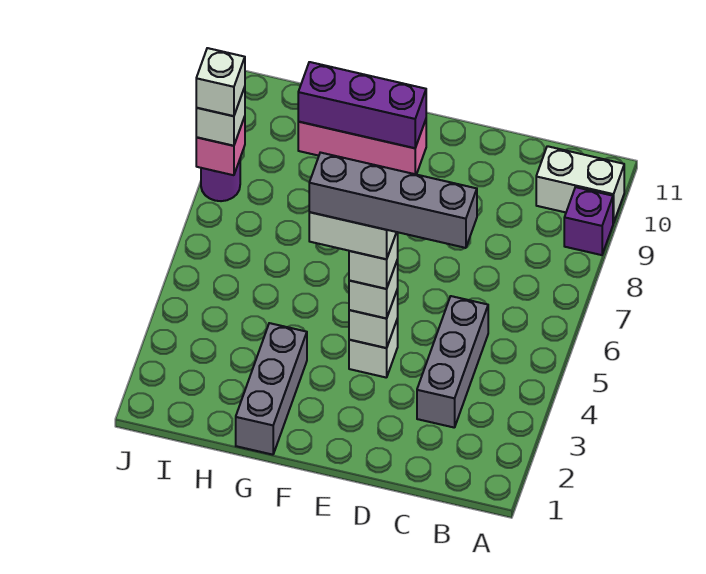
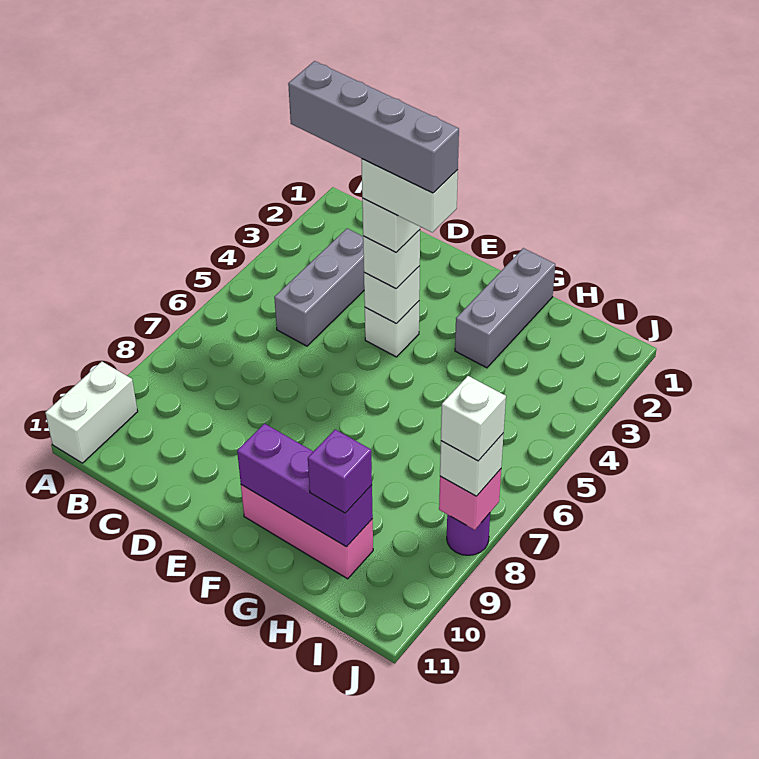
purple brick A9 level 1 -> purple brick H10 level 3
white brick A10:B10 level 1 -> white brick A10:A11 level 1

